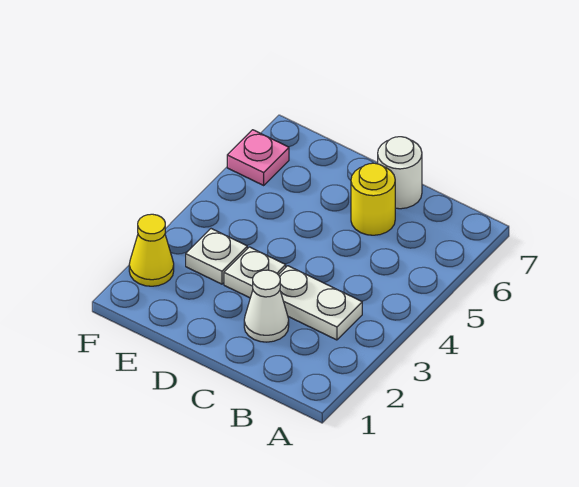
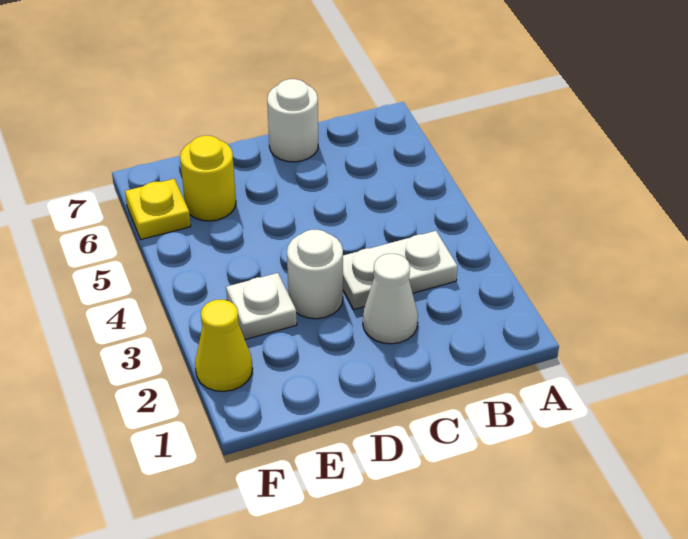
yellow round brick C6 level 1 -> yellow round brick E6 level 1
white plate D3 level 1 -> white round brick D3 level 1
pink plate F6 level 1 -> yellow plate F6 level 1

